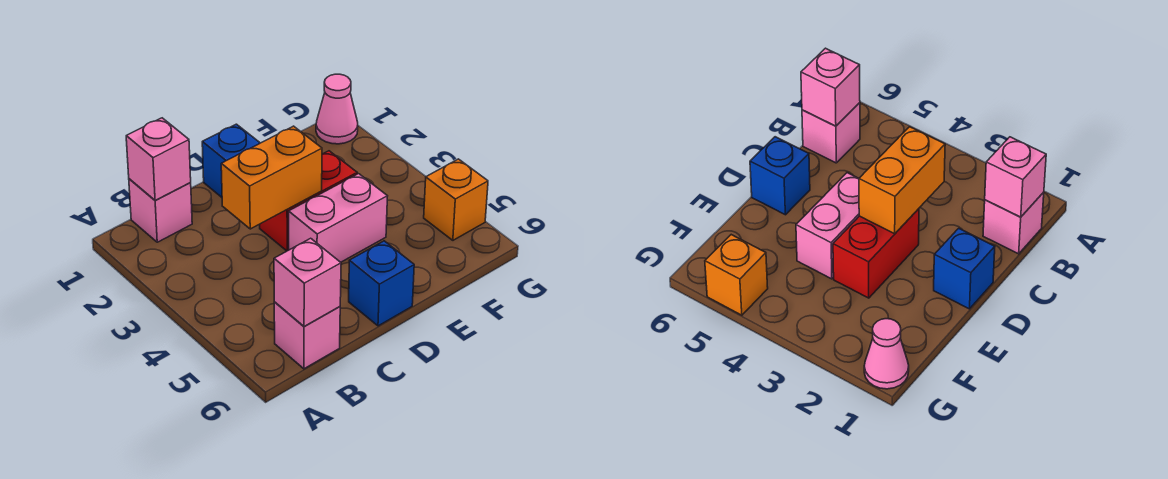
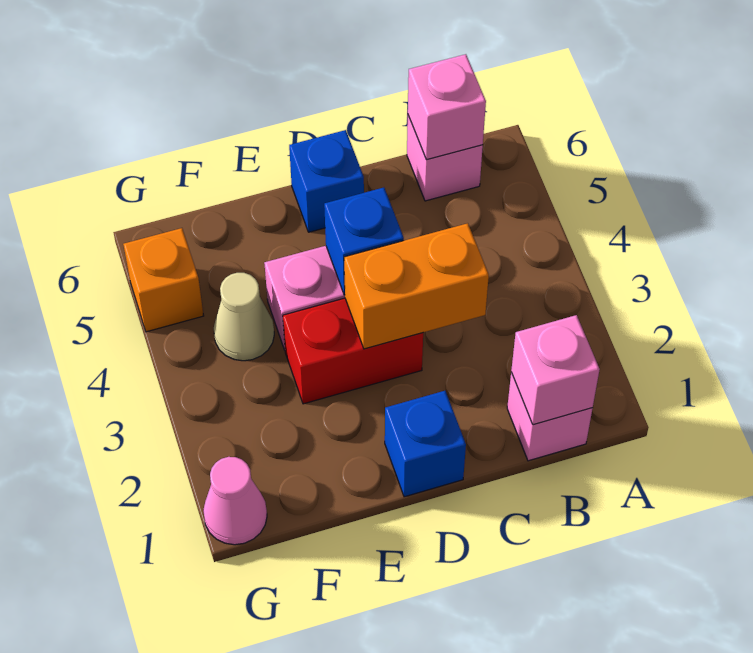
none -> blue brick D4 level 2
none -> tan cone F4 level 1

